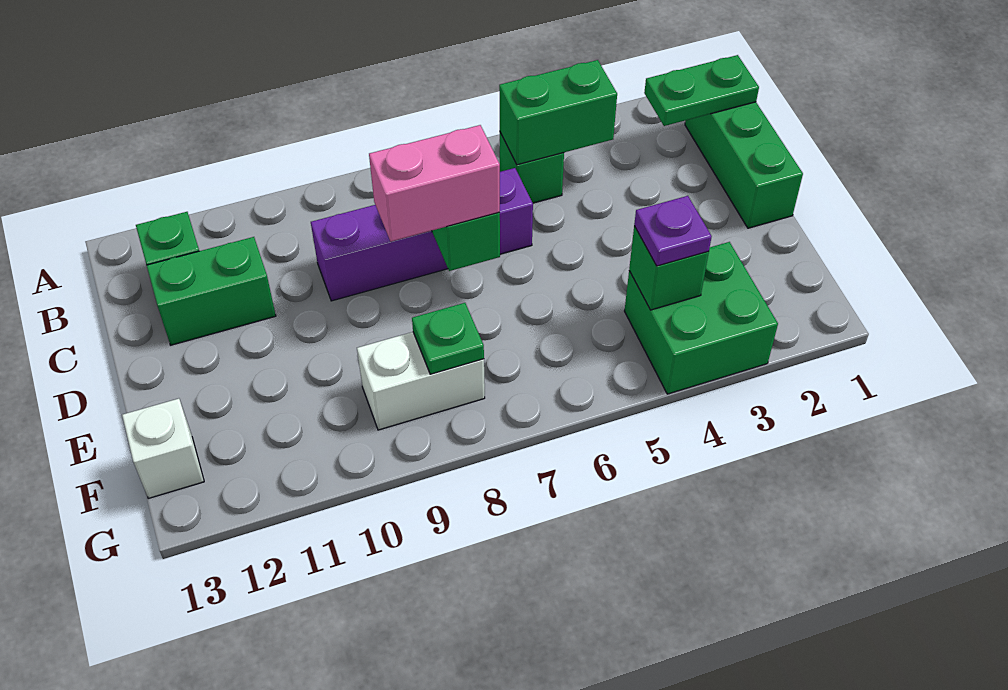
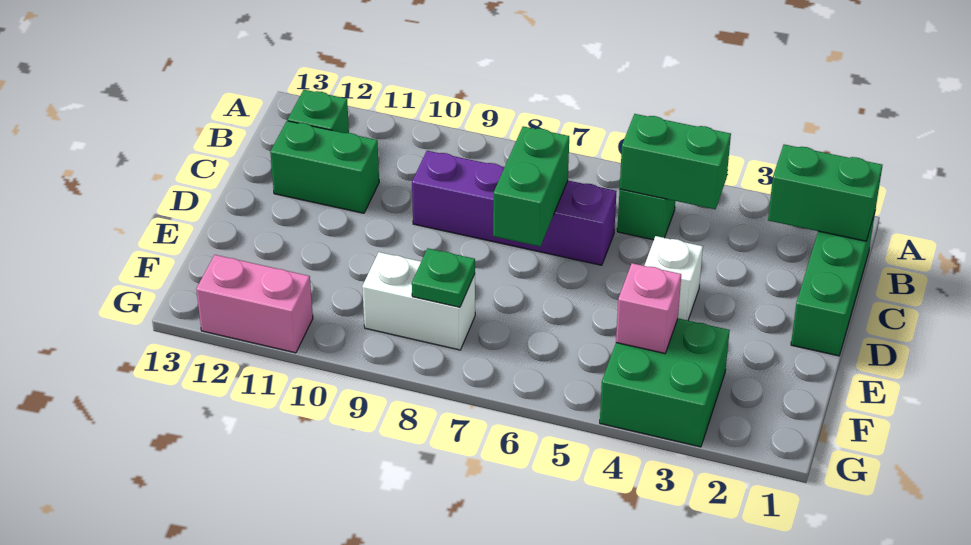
green plate B1:B2 level 2 -> green brick B1:B2 level 2
pink brick D7:D8 level 3 -> pink brick G11:G12 level 1
green brick F4 level 2 -> pink brick F4 level 2
purple plate F4 level 3 -> none
white brick F13 level 1 -> white brick D4 level 1

